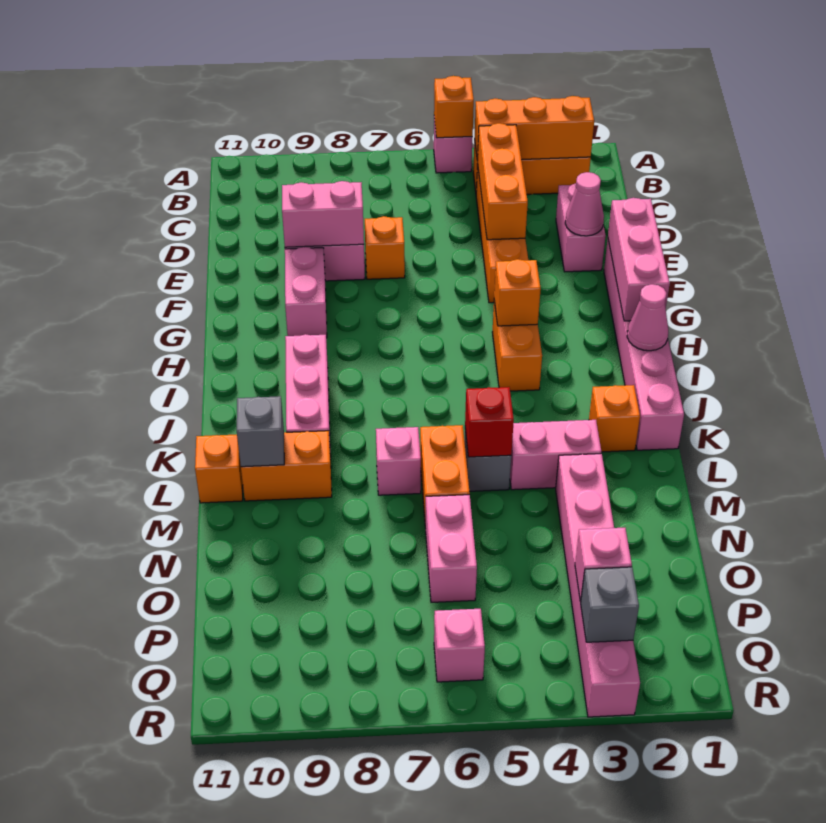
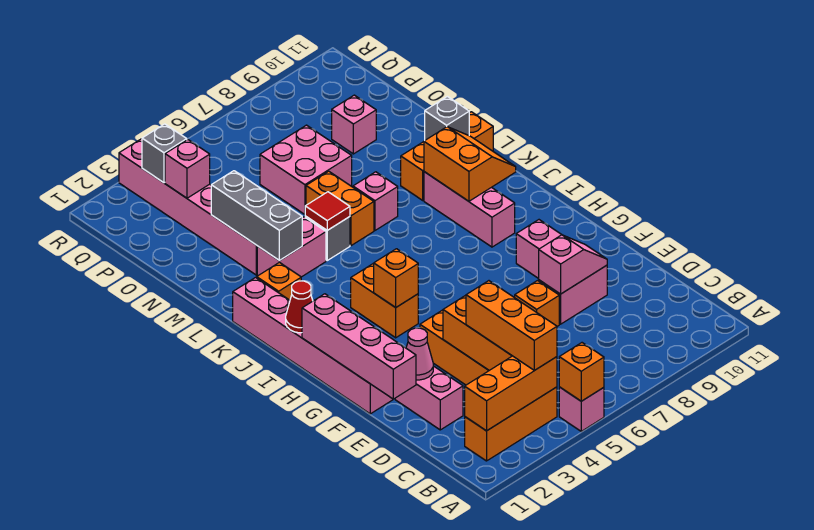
none -> orange brick B4:D4 level 3
pink brick E8:E9 level 2 -> pink slope E8:E9 level 2 top 8
pink brick F1:H1 level 2 -> pink brick E1:H1 level 2
pink cone I1 level 2 -> red cone I1 level 2
none -> orange slope J9:K10 level 2 top 9
none -> grey brick L3:N3 level 2
red brick L5 level 2 -> red tile L5 level 2
pink brick N6:O6 level 1 -> pink brick N6:O7 level 1
pink brick Q6 level 1 -> pink brick O9 level 1

